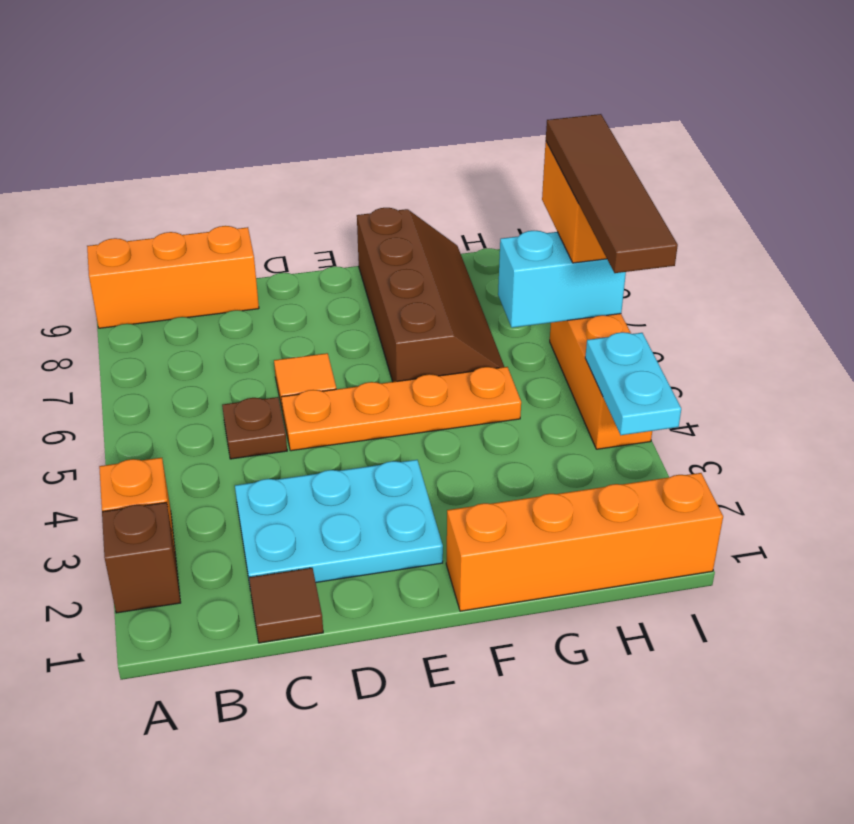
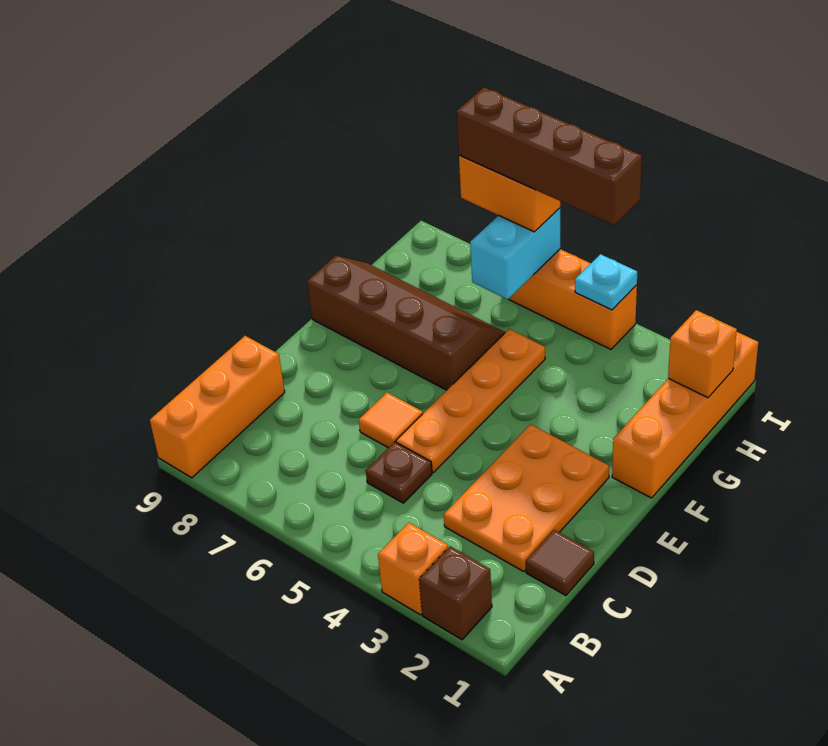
cyan plate C2:E3 level 1 -> orange plate C2:E3 level 1
none -> orange brick H1 level 2
cyan plate I3:I4 level 2 -> cyan plate I4 level 2
brown tile I4:I7 level 4 -> brown brick I4:I7 level 4

